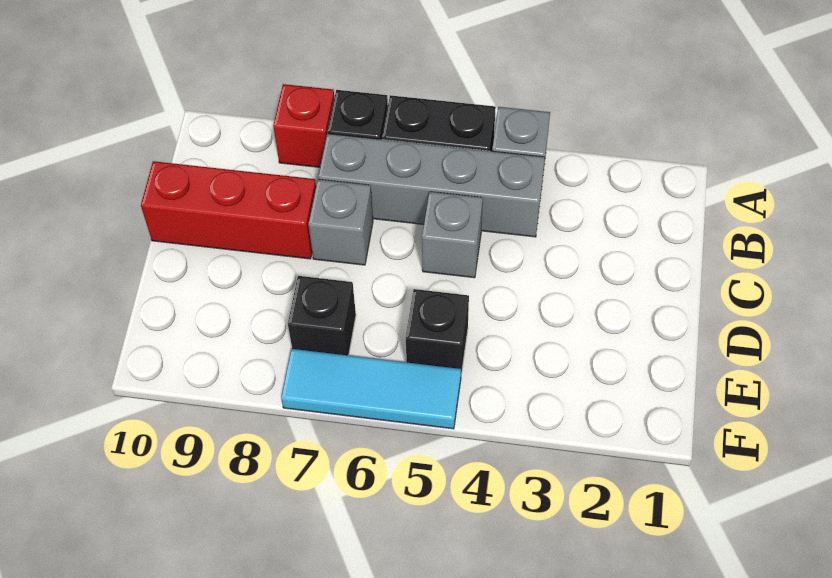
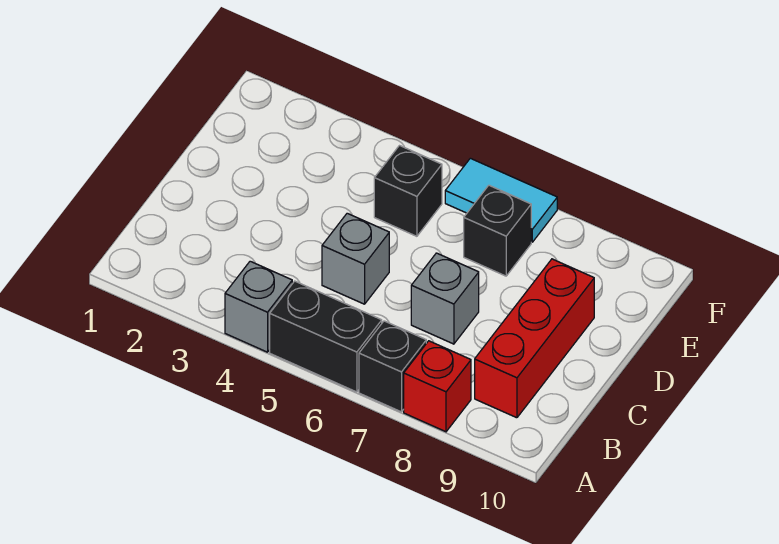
grey brick B4:B7 level 1 -> none
red brick C8:C10 level 1 -> red brick B9:D9 level 1
cyan tile F5:F7 level 1 -> cyan tile F6:F7 level 1

